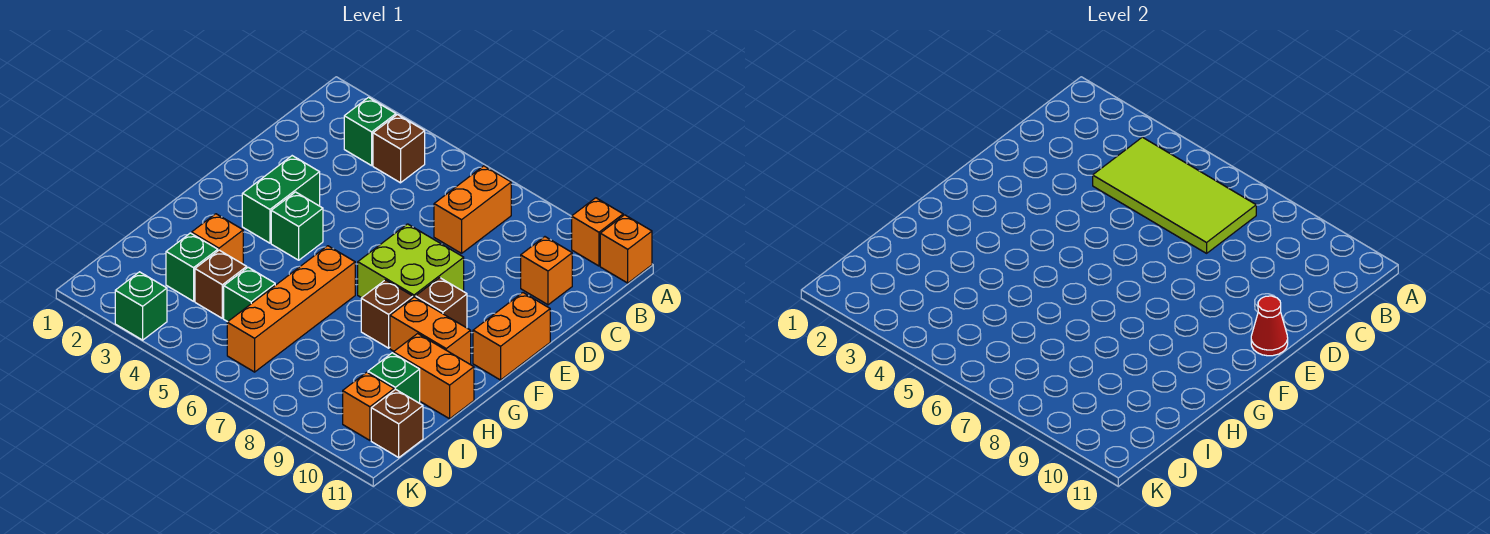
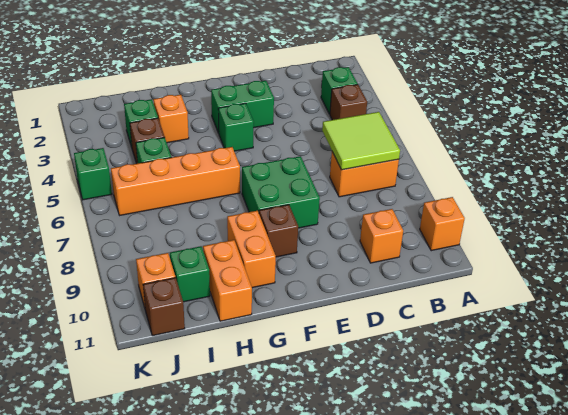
orange brick A11 level 1 -> none
lime tile B4:C7 level 2 -> lime tile B6:C7 level 2
lime brick E7:F8 level 1 -> green brick E7:F8 level 1
orange brick E11:F11 level 1 -> none
red cone E11 level 2 -> none
brown brick G8 level 1 -> none
green brick K3 level 1 -> green brick K5 level 1

